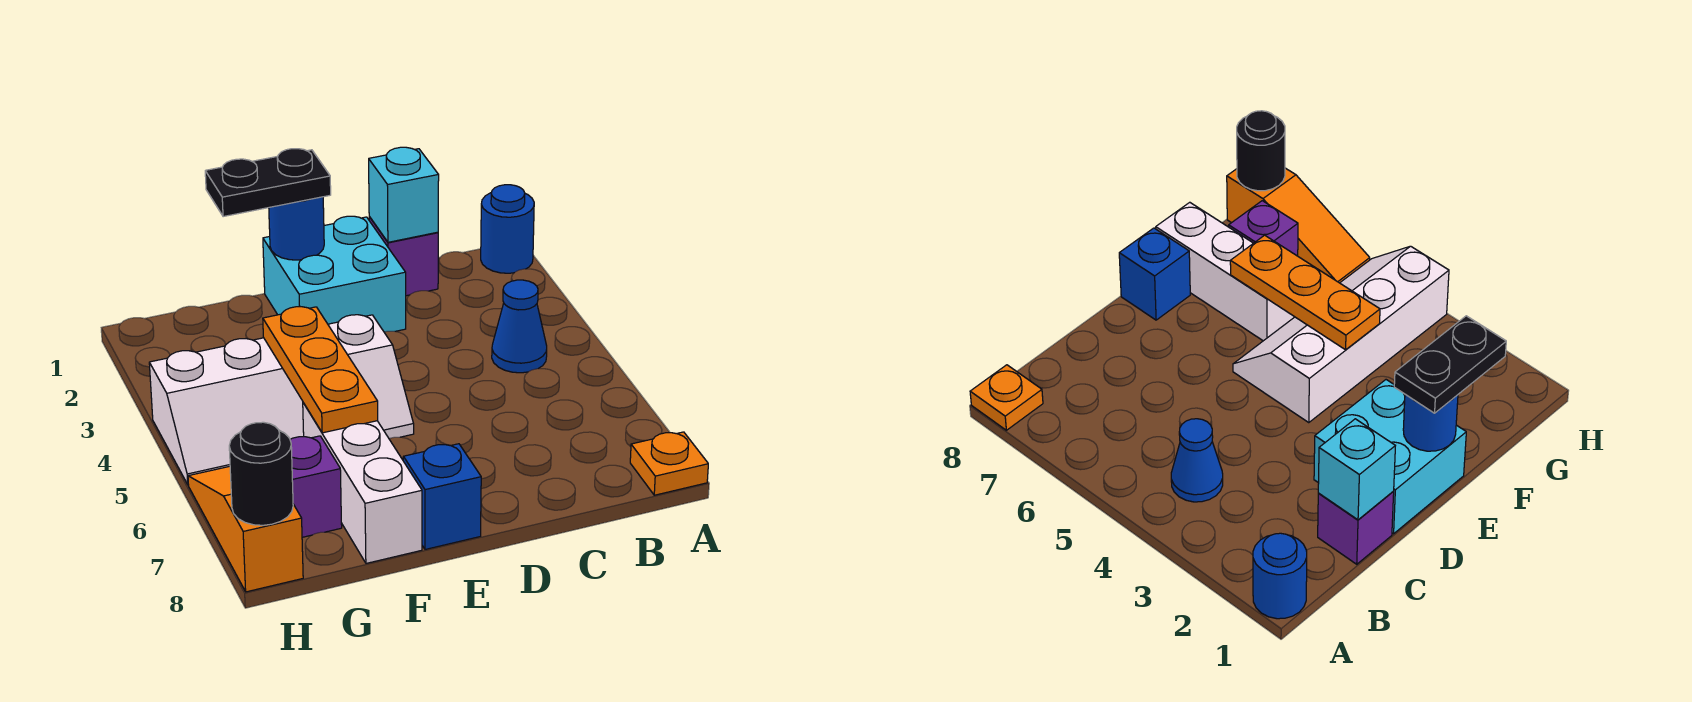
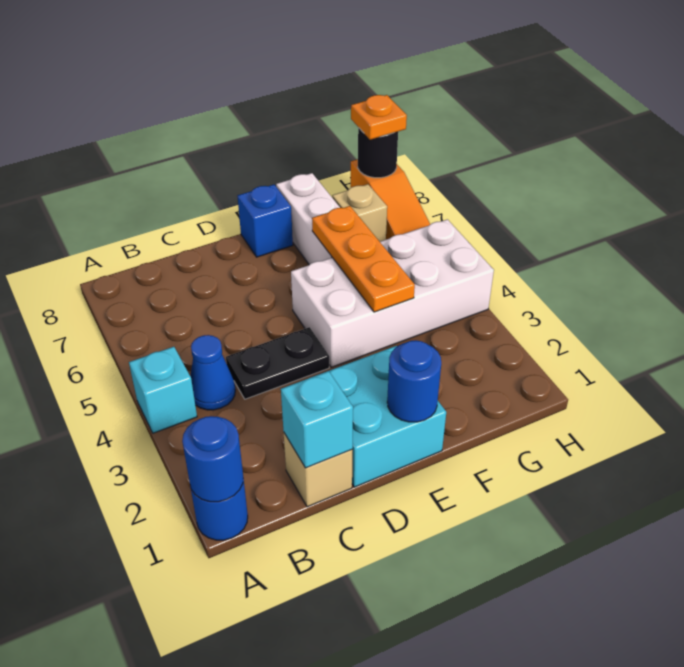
none -> blue round brick A1 level 2
none -> cyan brick A4 level 1
orange plate A8 level 1 -> orange plate H8 level 3
purple brick C1 level 1 -> tan brick C1 level 1
black plate E1:F1 level 3 -> black plate C4:D4 level 1
white slope E4:H5 level 1 top 4 -> white brick E4:H5 level 1
purple brick G7 level 1 -> tan brick G7 level 1

